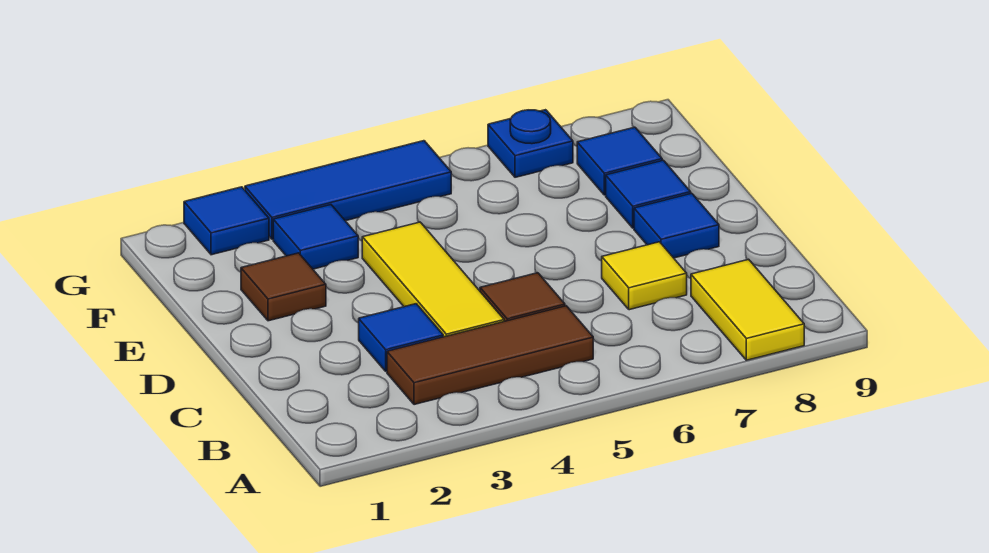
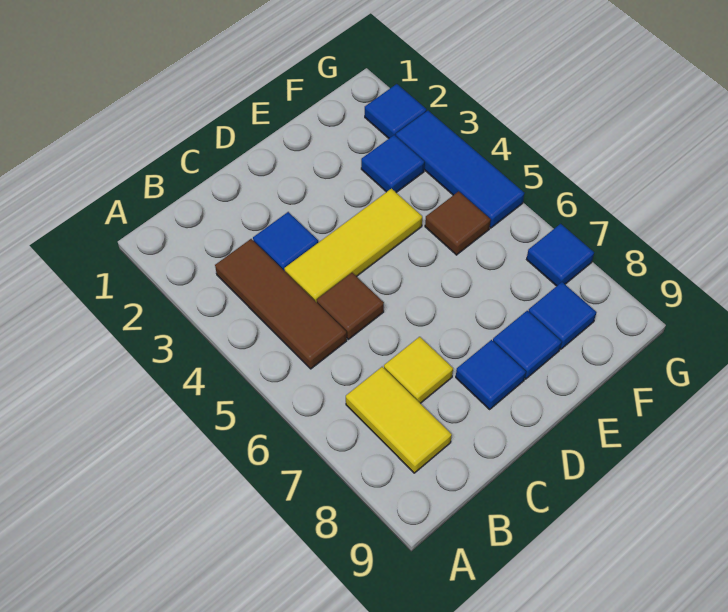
yellow tile A8:B8 level 1 -> yellow tile B7:B8 level 1
brown tile E2 level 1 -> brown tile F5 level 1
blue plate G7 level 1 -> blue tile G7 level 1

